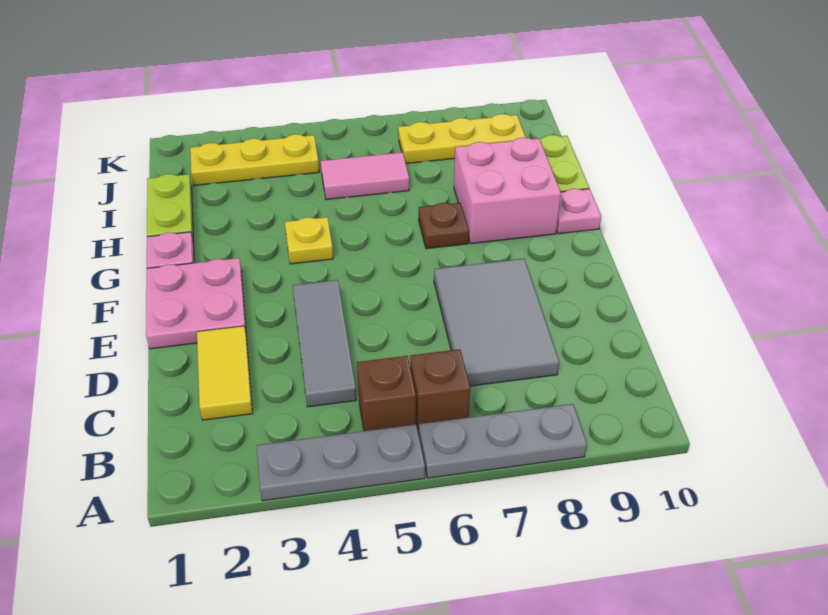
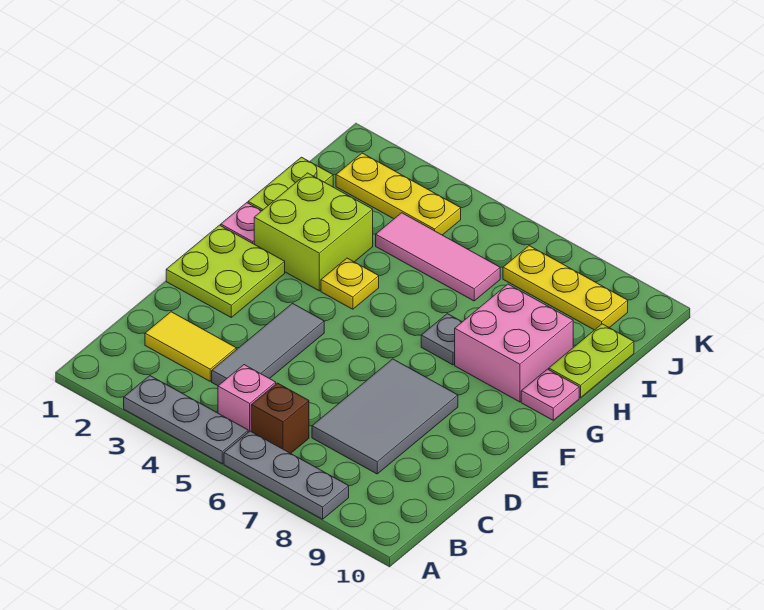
brown brick B5 level 1 -> pink brick B5 level 1
yellow tile C2:D2 level 1 -> yellow tile C2:C3 level 1
pink plate E1:F2 level 1 -> lime plate E1:F2 level 1
none -> lime brick G2:H3 level 1
brown plate G7 level 1 -> grey plate G7 level 1
pink tile I5:I6 level 1 -> pink tile I4:I6 level 1

